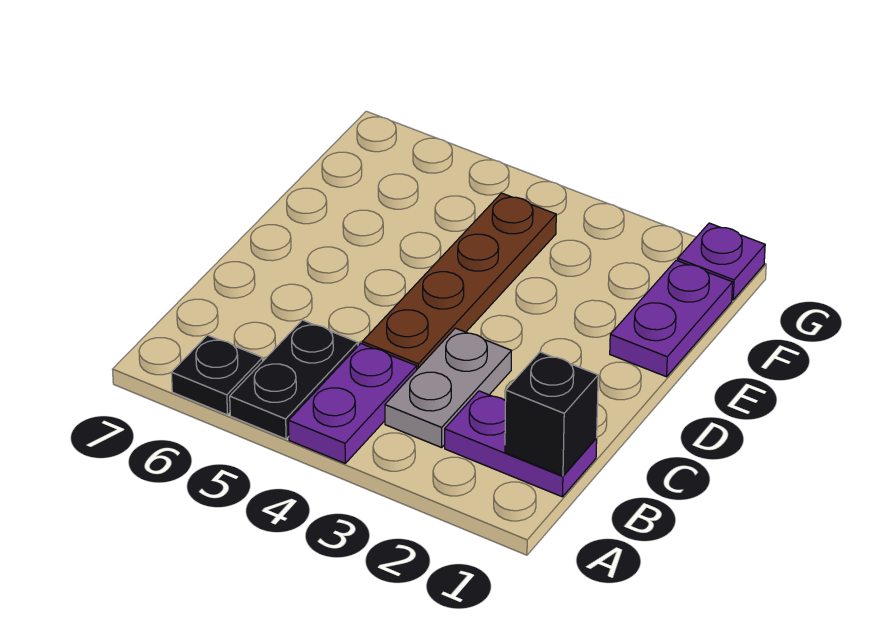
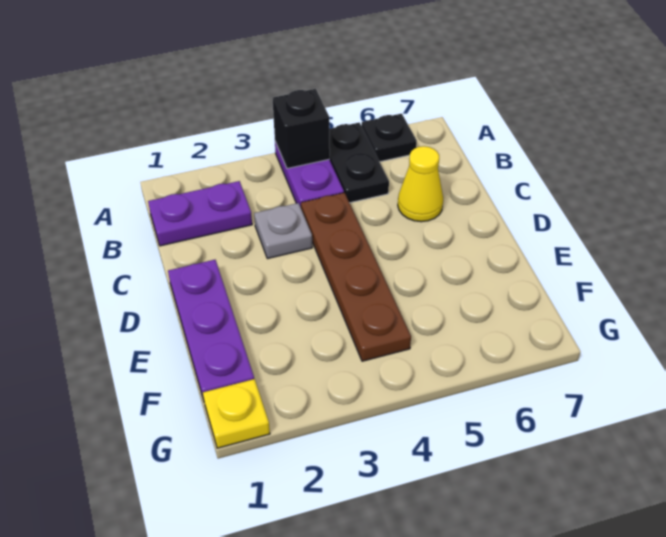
black brick B1 level 2 -> black brick A4 level 2
grey plate B3:C3 level 1 -> grey plate C3 level 1
none -> yellow cone C6 level 1
purple plate E1:F1 level 1 -> purple plate D1:F1 level 1
purple plate G1 level 1 -> yellow plate G1 level 1

